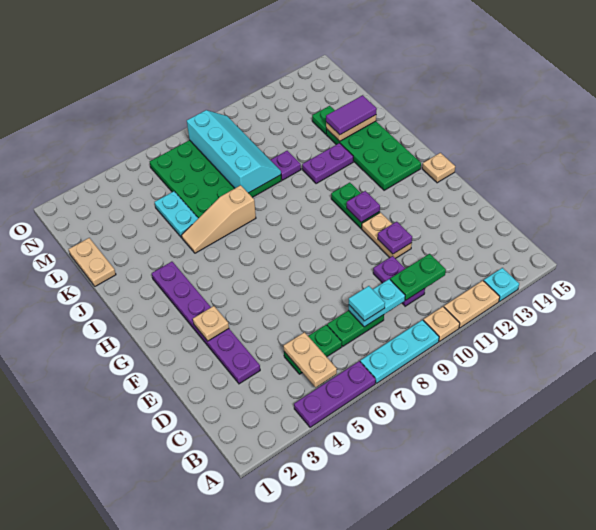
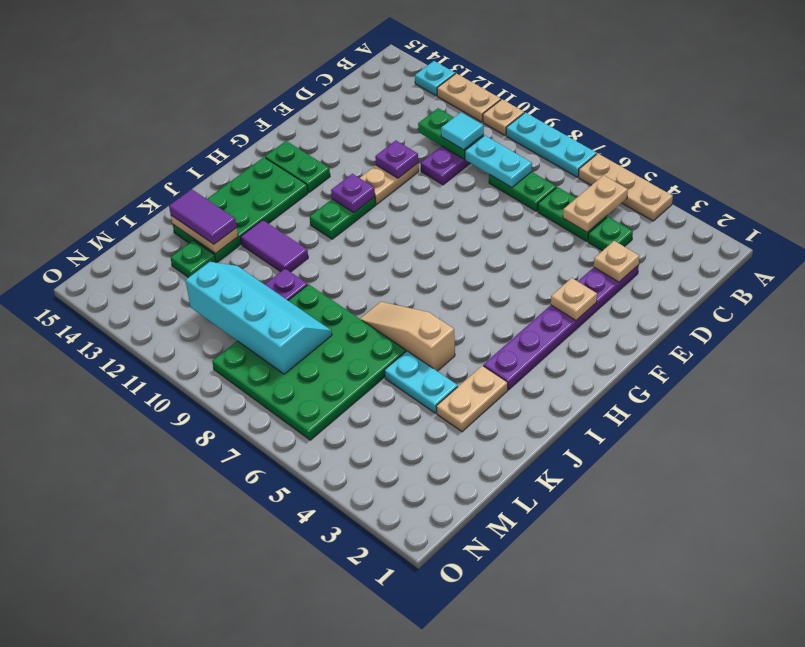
purple plate A4:A6 level 1 -> tan plate A4:A6 level 1
none -> green plate C4 level 1
cyan tile C8 level 3 -> cyan tile C10 level 3
none -> green plate G13:G14 level 1
tan plate G15 level 1 -> tan plate D3 level 2
tan slope J5:J7 level 1 top 7 -> tan slope J5:J7 level 1 top 5
purple plate J11:J12 level 1 -> purple tile J11:J12 level 1
tan plate K1:L1 level 1 -> tan plate J3:K3 level 1
cyan plate K5:L5 level 1 -> cyan plate K4:K5 level 1
cyan slope K8:N9 level 2 top 8 -> cyan slope L8:M11 level 2 top M

